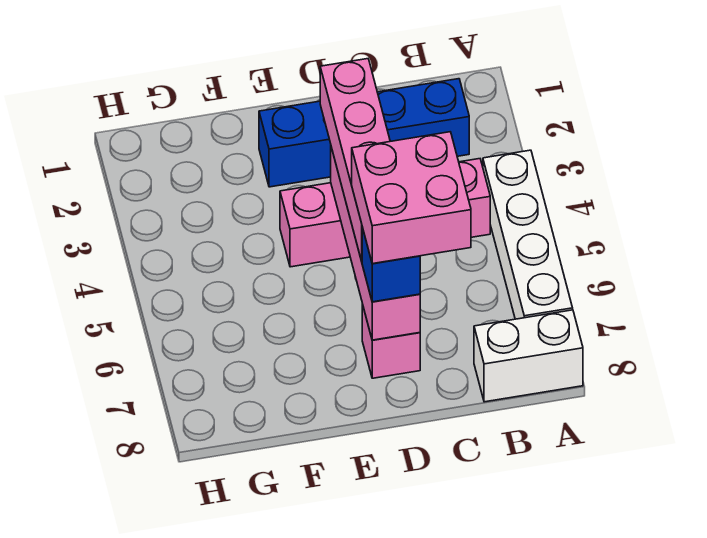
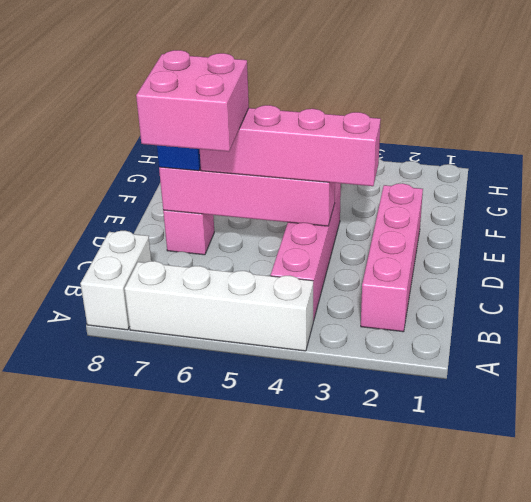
blue brick B2:E2 level 1 -> pink brick B2:E2 level 1

